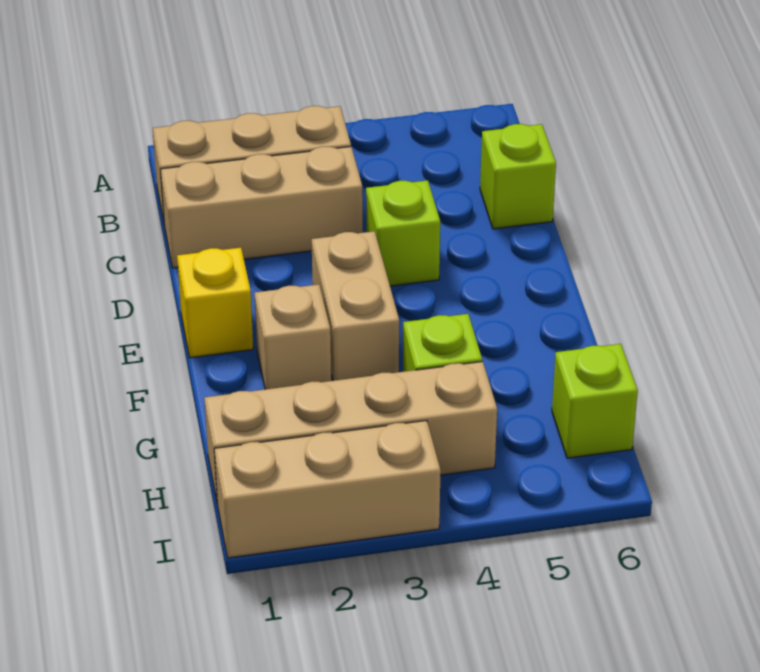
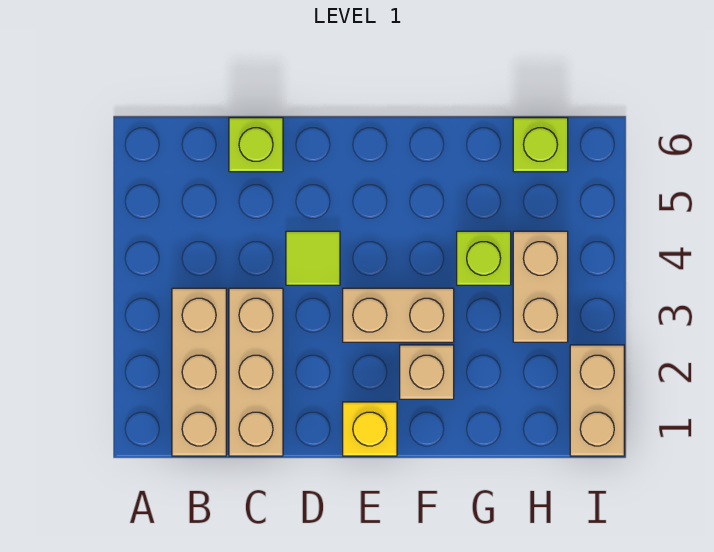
lime brick D4 level 1 -> lime tile D4 level 1
tan brick H1:H4 level 1 -> tan brick H3:H4 level 1
tan brick I1:I3 level 1 -> tan brick I1:I2 level 1

